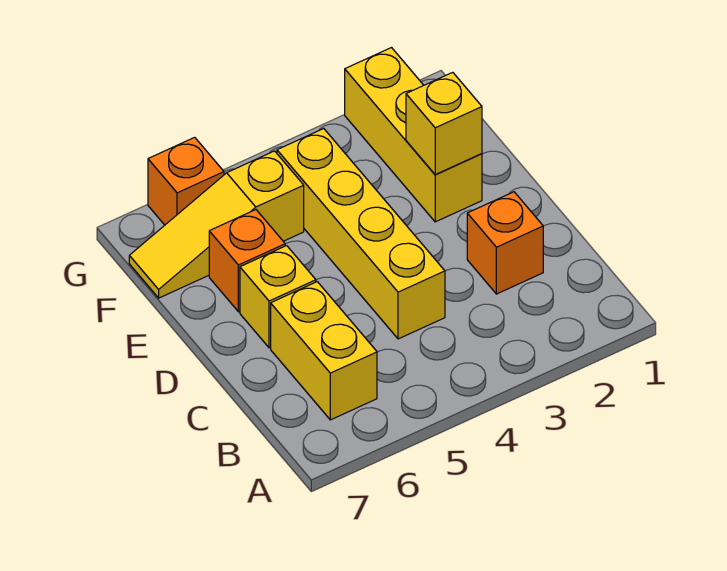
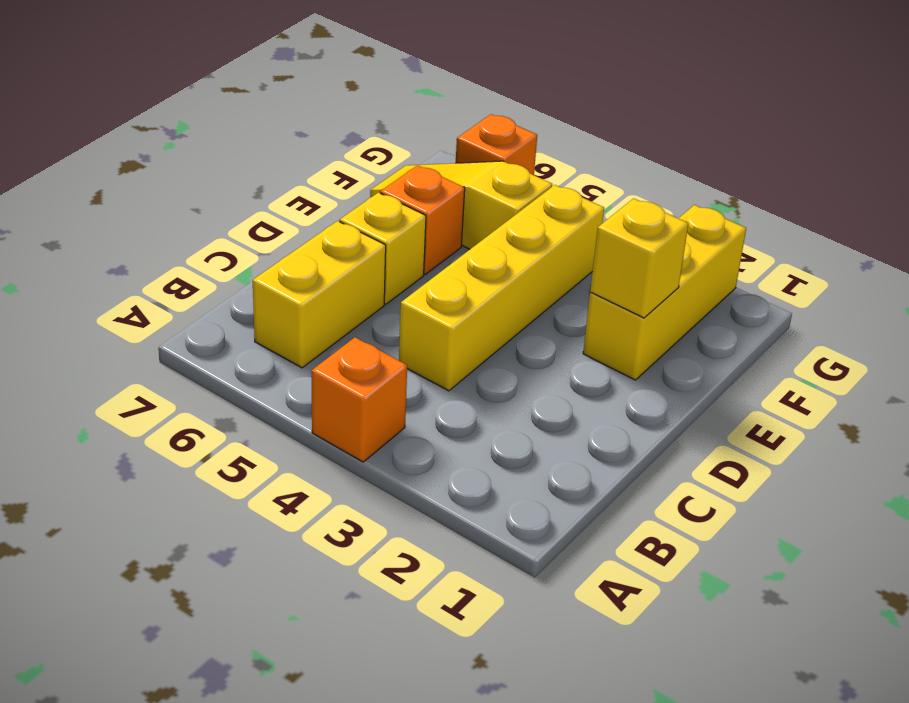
orange brick C2 level 1 -> orange brick A4 level 1

